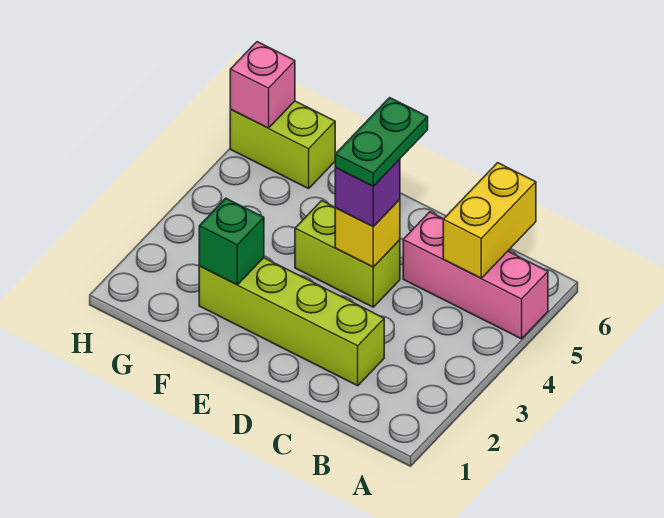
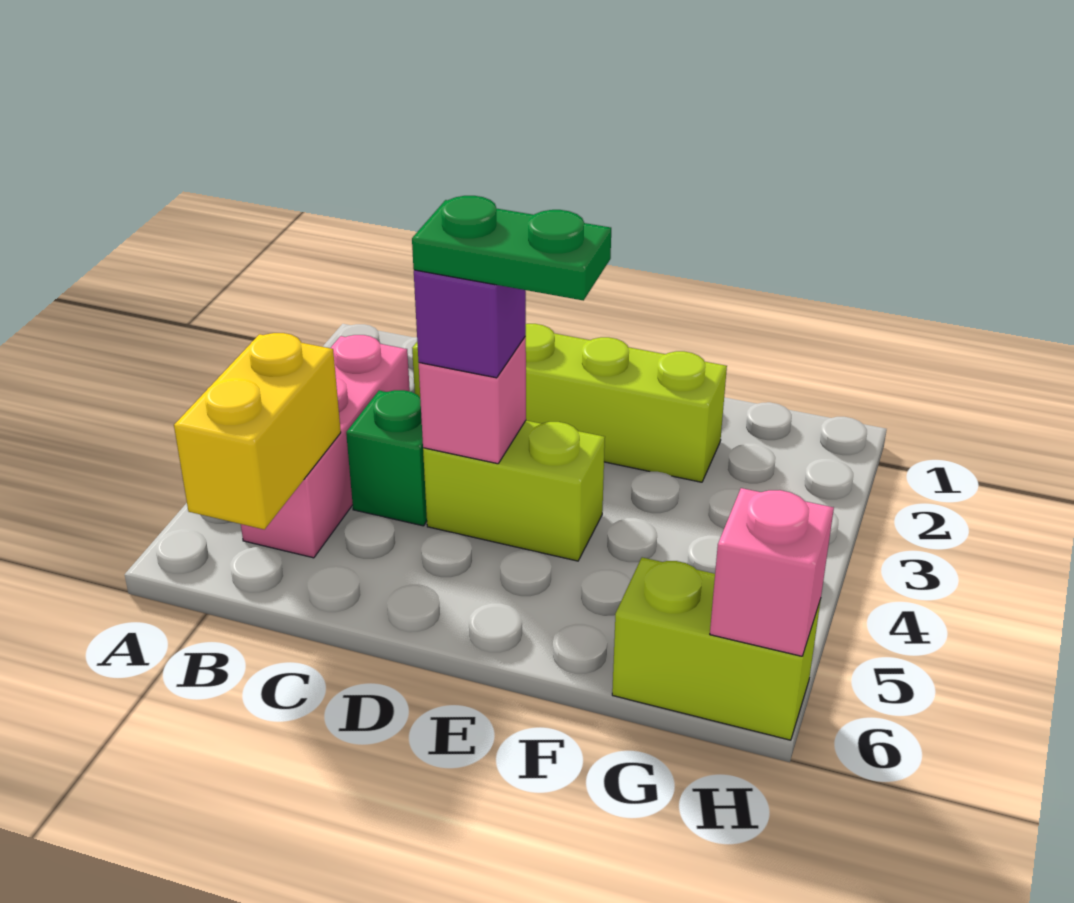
pink brick A5:C5 level 1 -> pink brick B3:B5 level 1
yellow brick D4 level 2 -> pink brick D4 level 2
green plate D4:D5 level 4 -> green plate D4:E4 level 4
green brick F2 level 2 -> green brick C4 level 1

